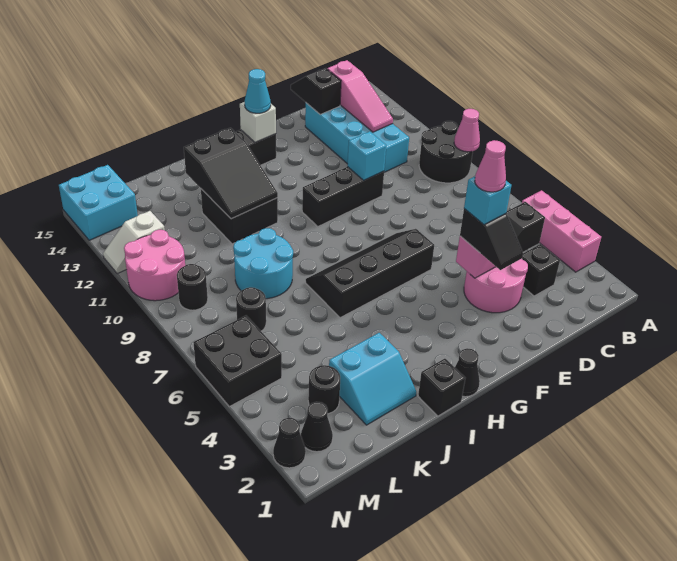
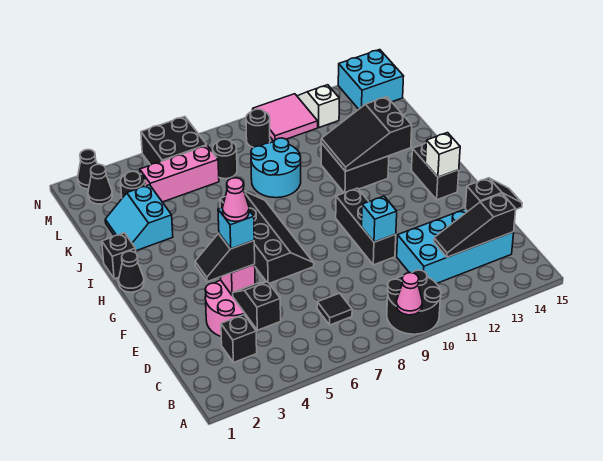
pink brick A3:A5 level 1 -> pink brick L4:L6 level 1
none -> black tile C7 level 1
pink slope C12:C14 level 2 top 14 -> black slope C12:C14 level 2 top 14
cyan cone G14 level 3 -> none
pink round brick M10:N11 level 1 -> pink tile M10:N11 level 1

